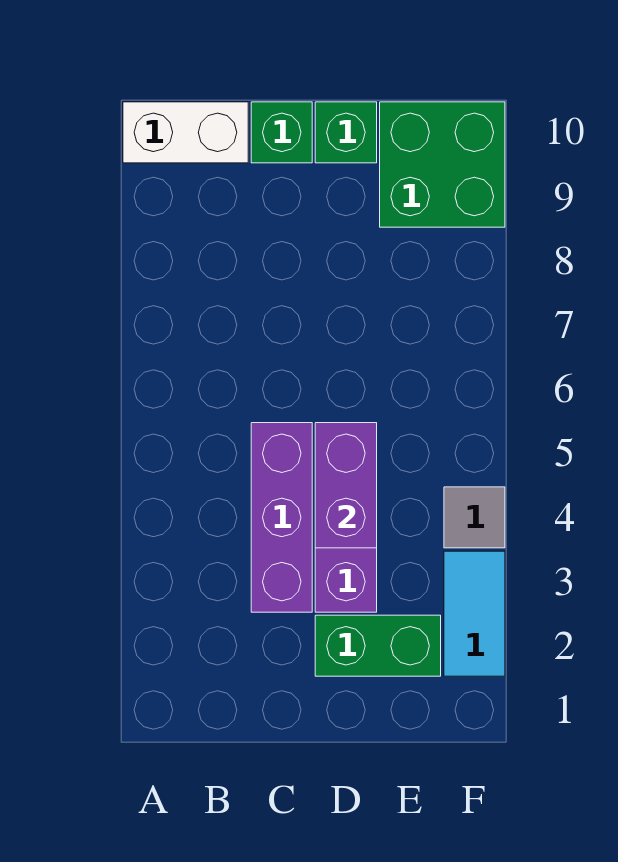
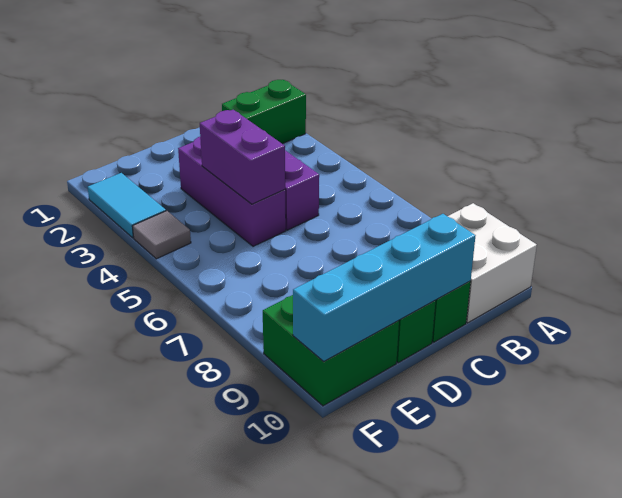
white brick A10:B10 level 1 -> white brick A9:B10 level 1
none -> cyan brick C10:F10 level 2
green brick D2:E2 level 1 -> green brick A2:B2 level 1

